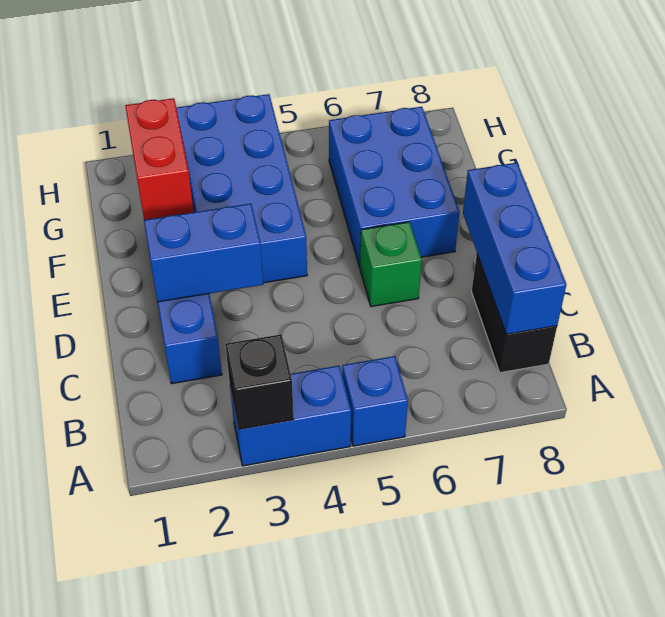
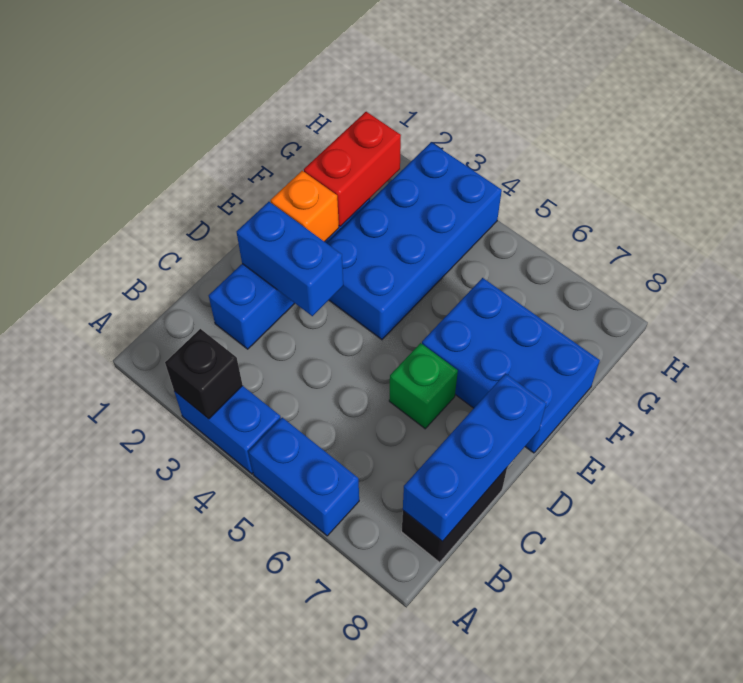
blue brick A5 level 1 -> blue brick A5:A6 level 1
none -> orange brick E2 level 2
blue brick E6:G7 level 1 -> blue brick E6:F8 level 1

